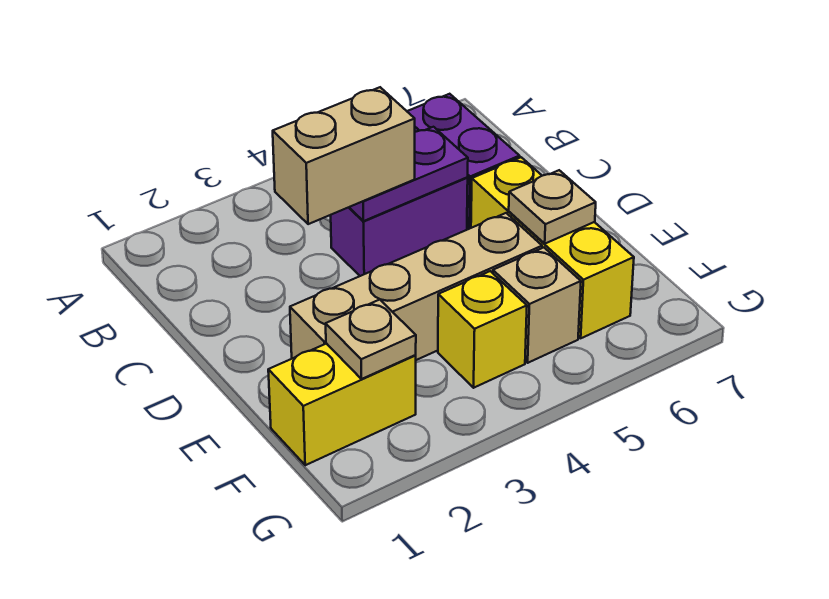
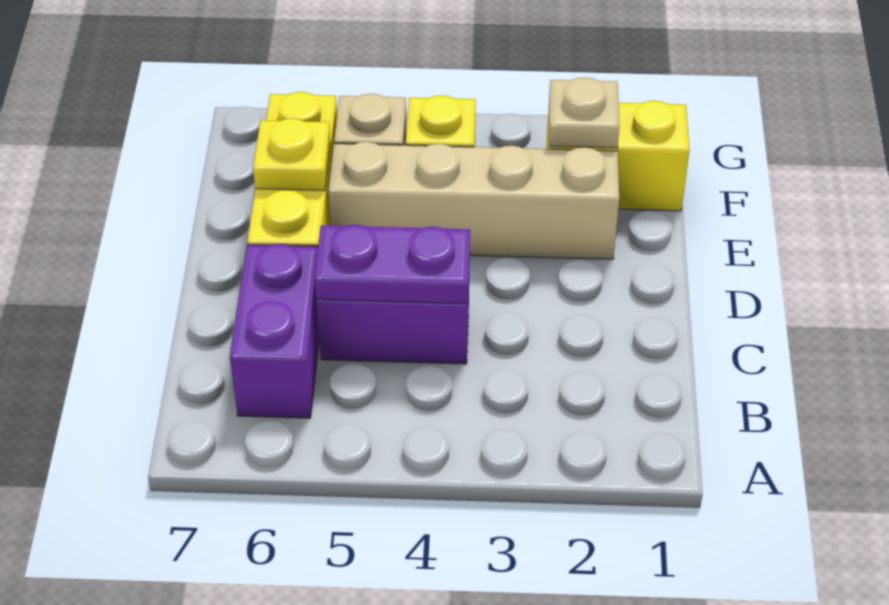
tan brick C3:C4 level 3 -> none
tan plate E6 level 2 -> yellow plate E6 level 2

